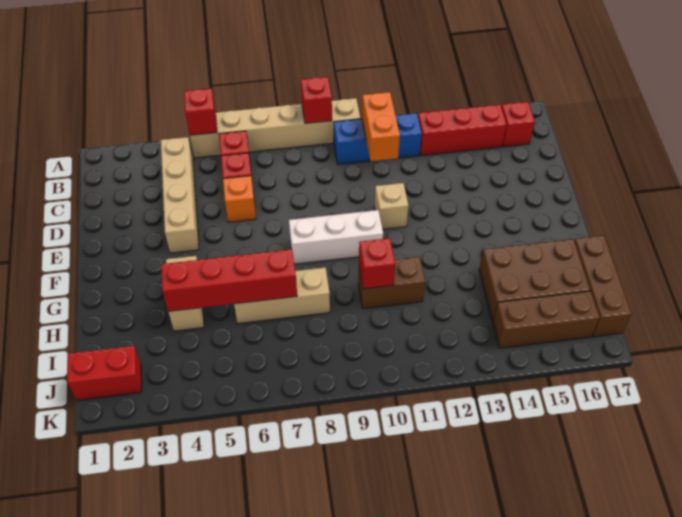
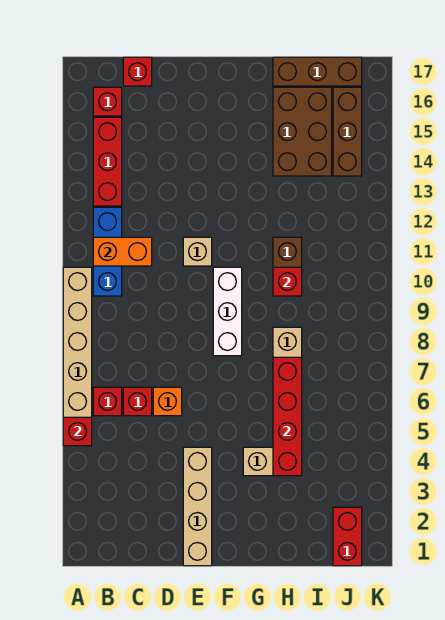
red brick A9 level 2 -> red brick C17 level 1
tan brick B4:E4 level 1 -> tan brick E1:E4 level 1

